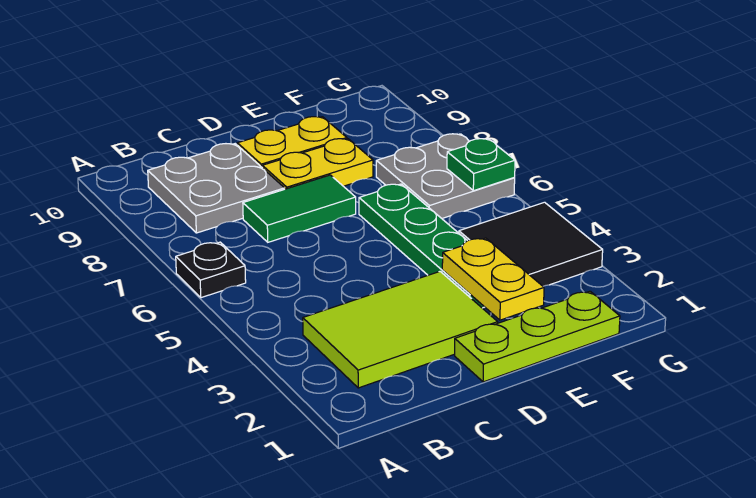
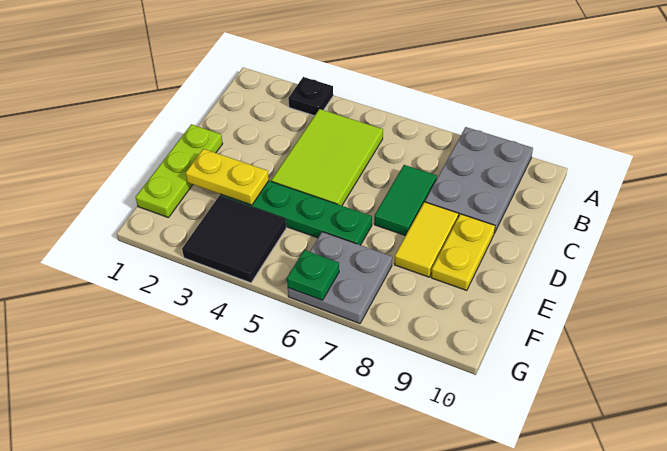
black plate A6 level 1 -> black plate A3 level 1
lime tile B2:D3 level 1 -> lime tile B4:D5 level 1
grey plate B8:C9 level 1 -> grey plate A8:C9 level 1
yellow plate D8:E8 level 1 -> yellow tile D8:E8 level 1

